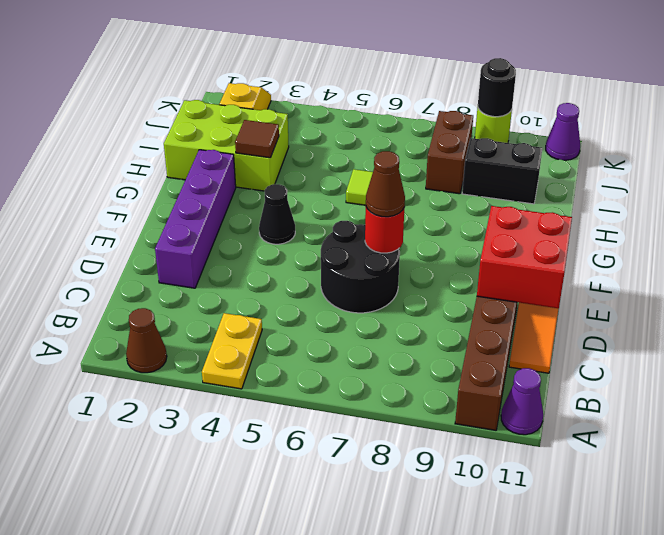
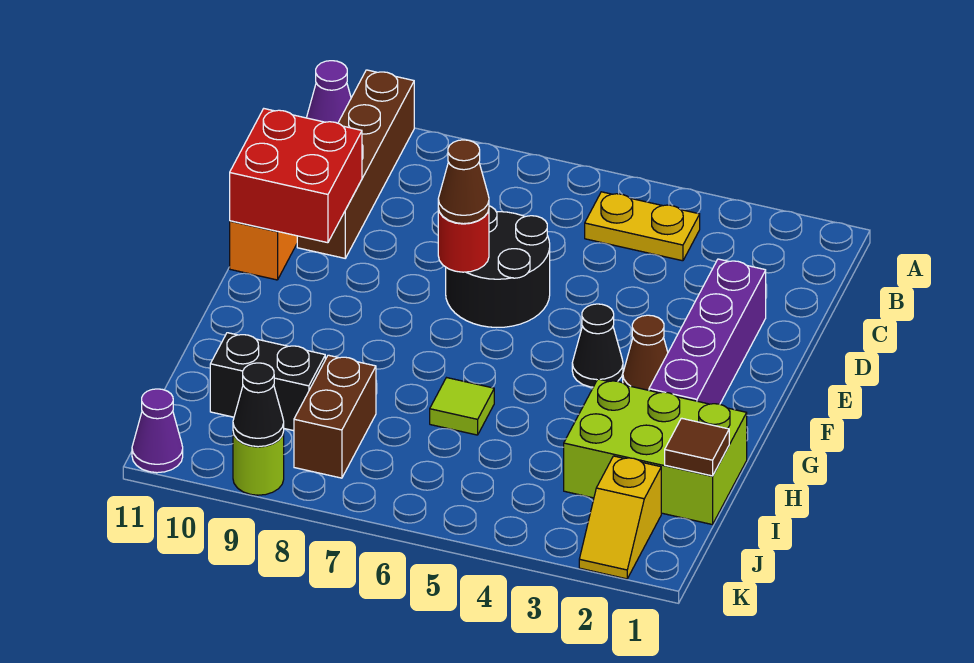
brown cone A2 level 1 -> brown cone F3 level 1
yellow plate A4:B4 level 1 -> yellow plate B4:B5 level 1
brown tile H3 level 2 -> brown tile I1 level 2
black round brick K9 level 2 -> black cone K9 level 2

